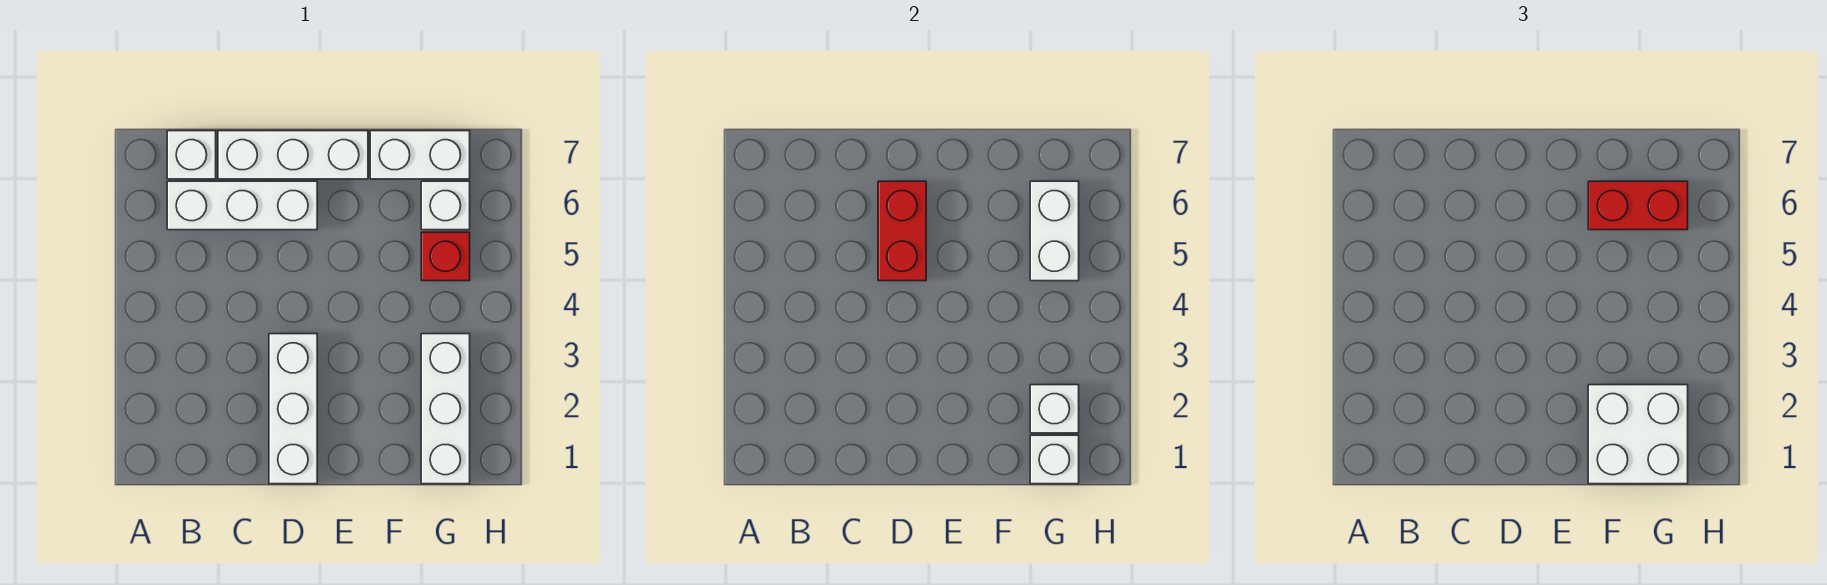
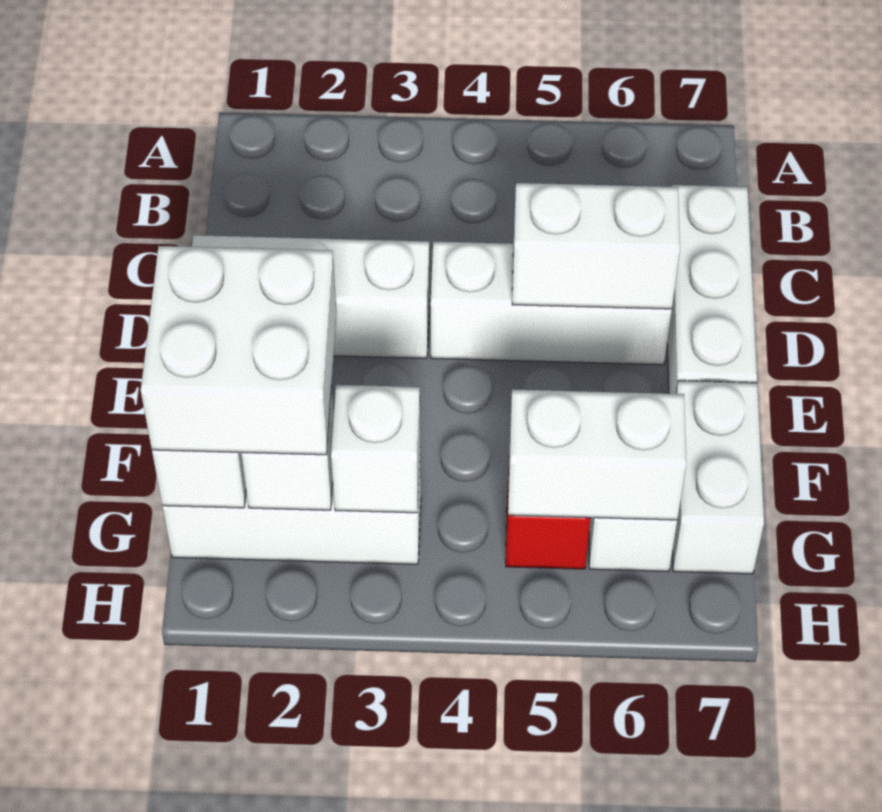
white brick B6:D6 level 1 -> white brick D4:D6 level 1
white brick B7 level 1 -> white brick G3 level 2
red brick D5:D6 level 2 -> white brick D5:D6 level 2
red brick F6:G6 level 3 -> none

